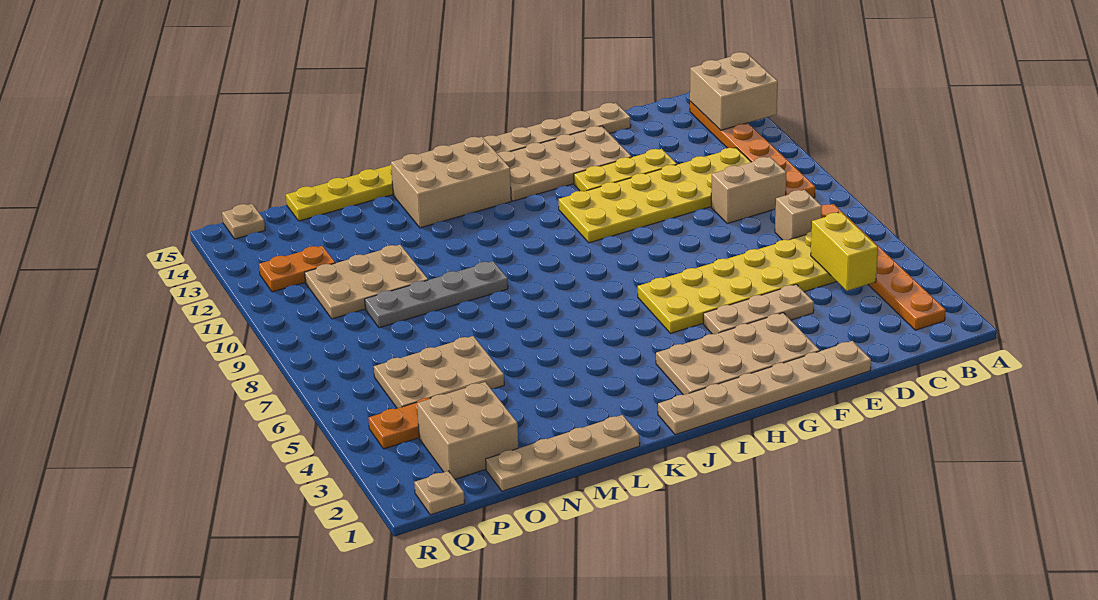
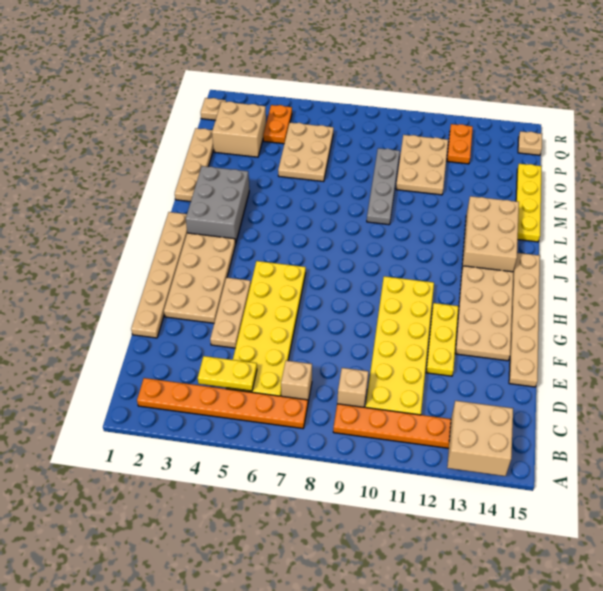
yellow brick C4:C5 level 2 -> yellow plate C4:C5 level 2
tan brick C9:D9 level 1 -> tan brick C9 level 1
none -> grey brick J2:L3 level 1

